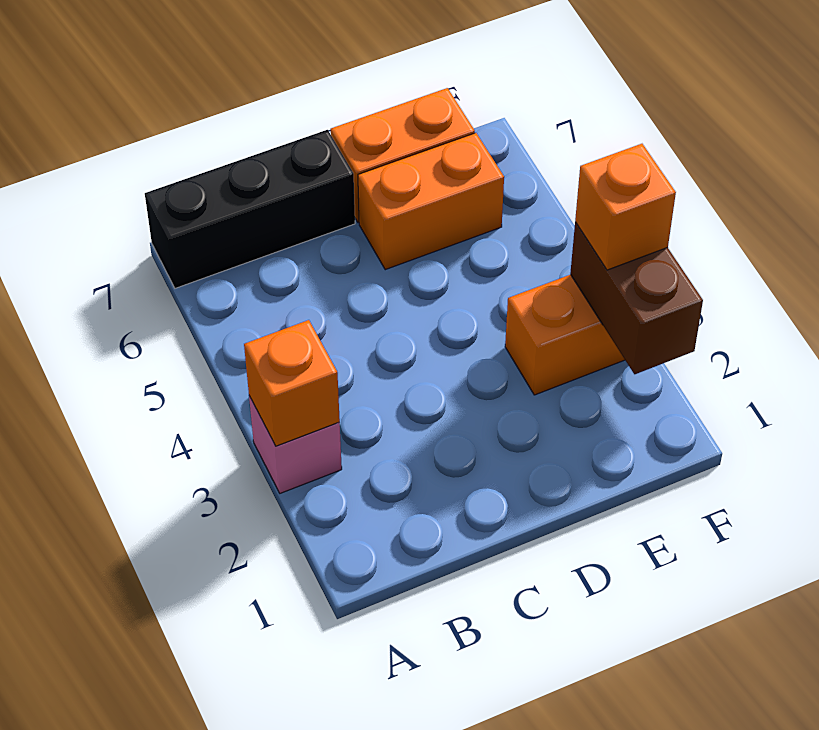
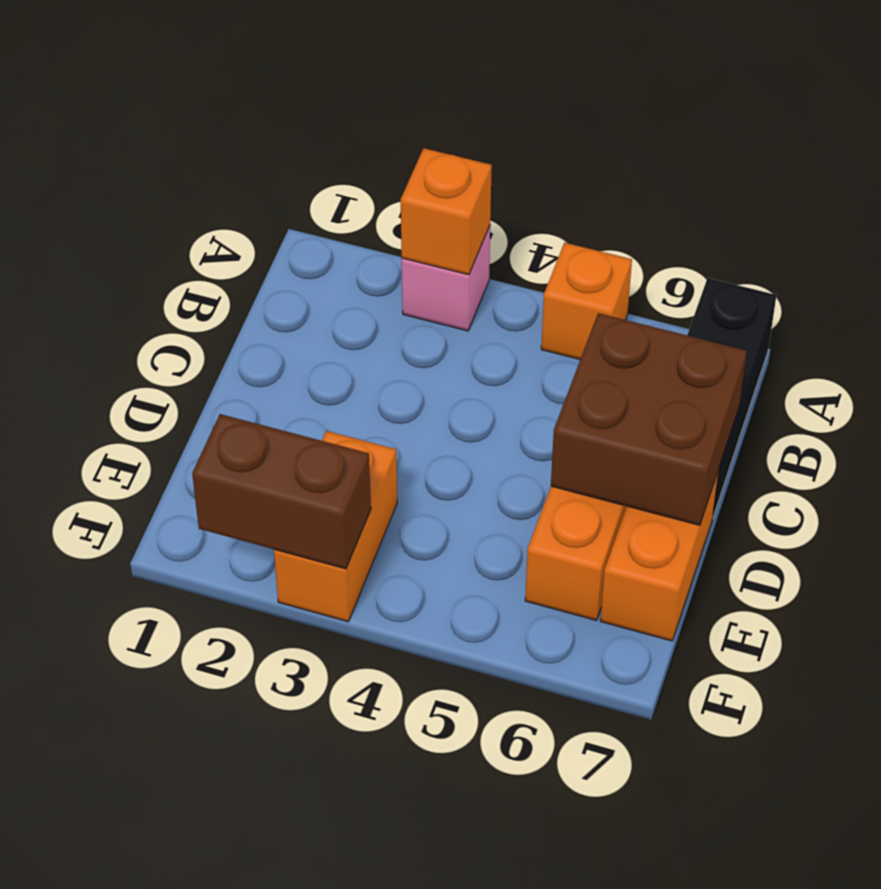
none -> brown brick C6:D7 level 2
orange brick F3 level 3 -> orange brick A5 level 1

